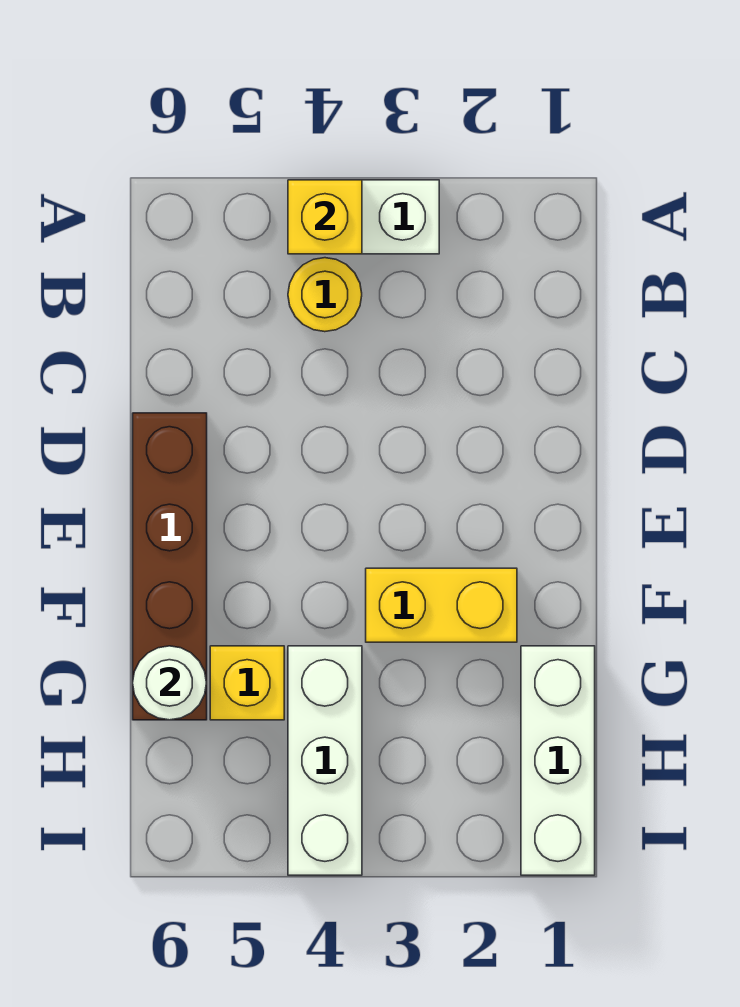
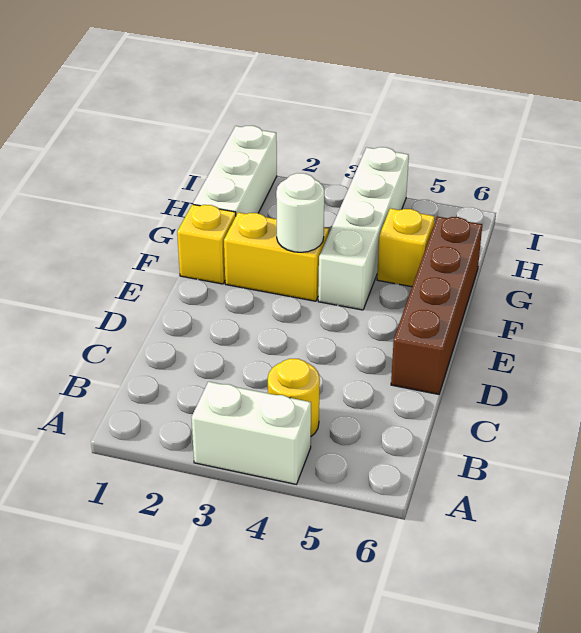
yellow brick A4 level 2 -> yellow brick F1 level 1
white brick G4:I4 level 1 -> white brick F4:I4 level 1
white round brick G6 level 2 -> white round brick F3 level 2

